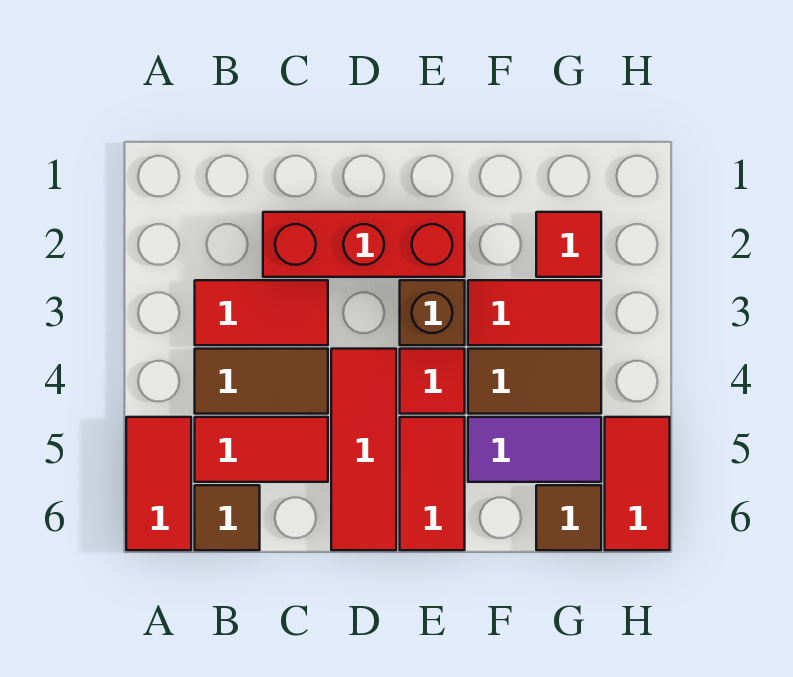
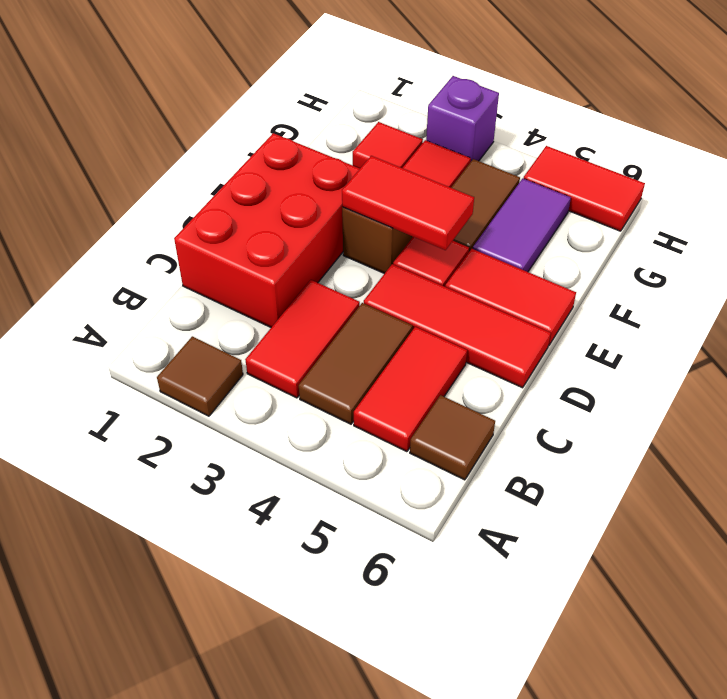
red tile A5:A6 level 1 -> red tile E3:E4 level 2
red brick C2:E2 level 1 -> red brick C1:E2 level 1
brown tile G6 level 1 -> brown tile A2 level 1
none -> purple brick H3 level 1

